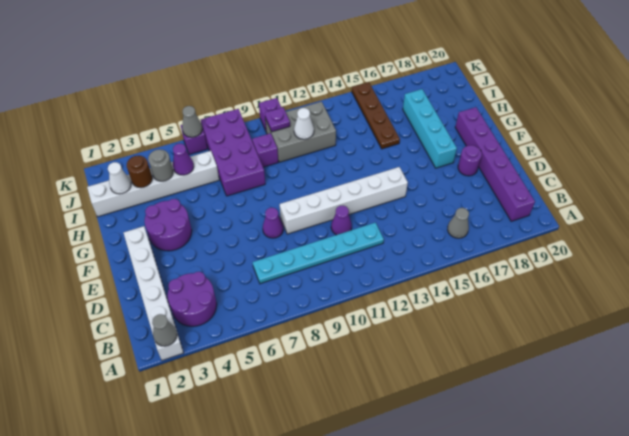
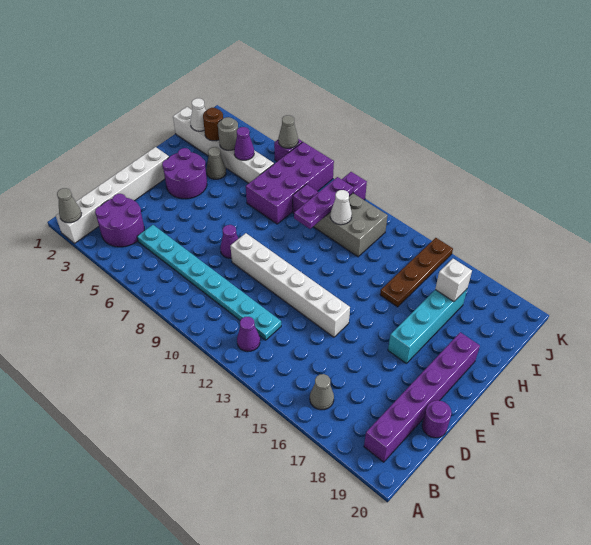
cyan plate C7:C12 level 1 -> cyan plate C5:C12 level 1
purple cone D11 level 1 -> purple cone B12 level 1
purple round brick E18 level 1 -> purple round brick D20 level 1
none -> grey cone H4 level 1
none -> white brick I17 level 2
purple plate J10 level 2 -> purple plate H10:J10 level 2

